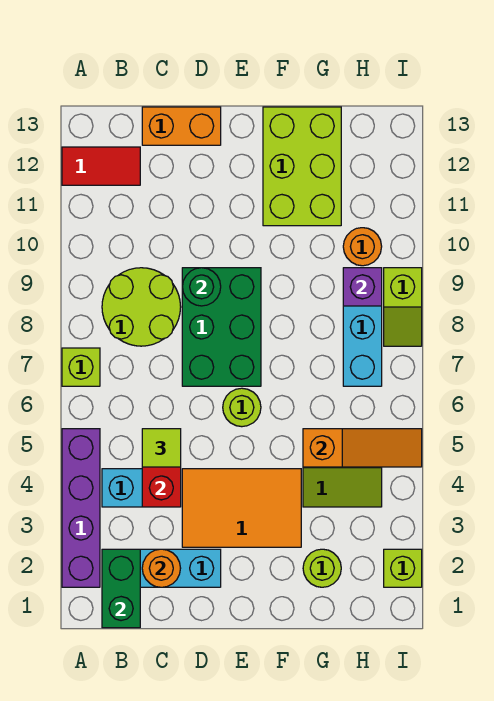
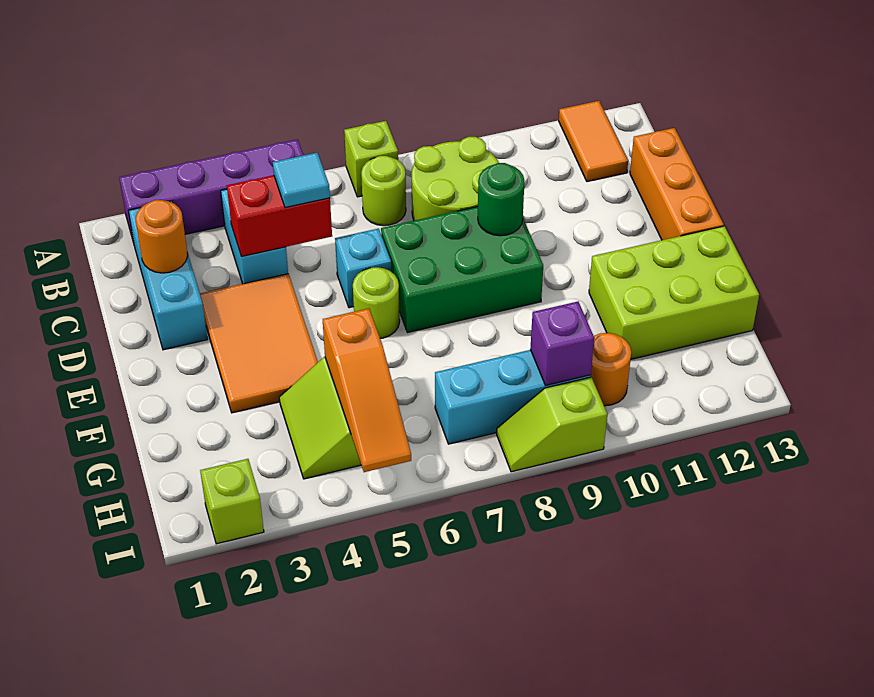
red tile A12:B12 level 1 -> orange tile A12:B12 level 1
green brick B1:B2 level 2 -> none
lime tile C5 level 3 -> cyan tile C5 level 3
orange brick C13:D13 level 1 -> orange brick C13:E13 level 1
none -> cyan brick D6 level 1
lime round brick G2 level 1 -> lime round brick B7 level 1

